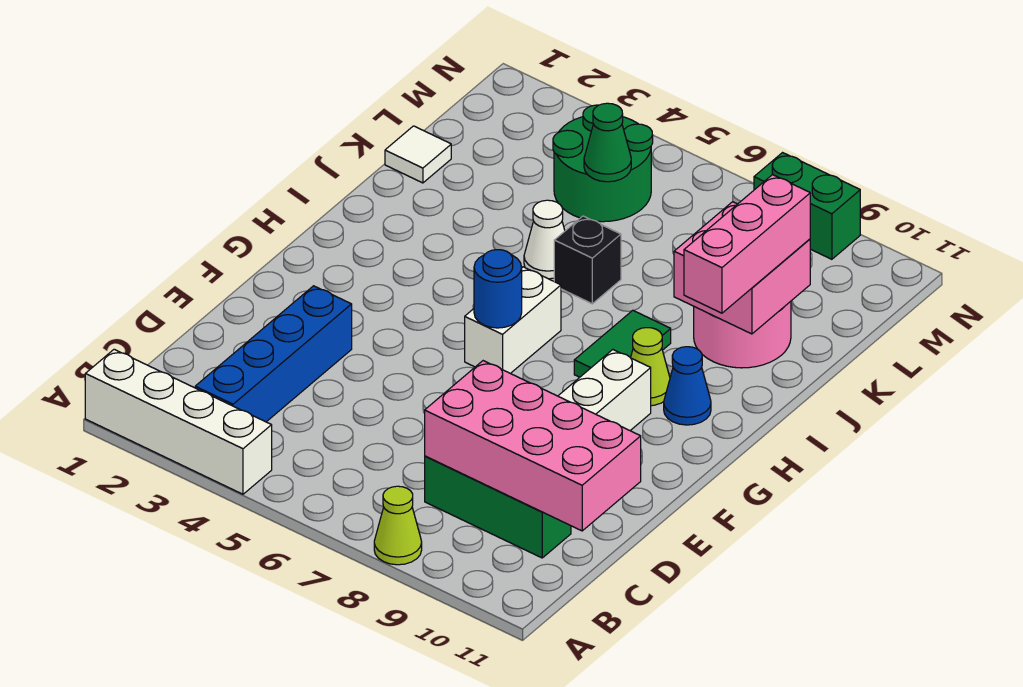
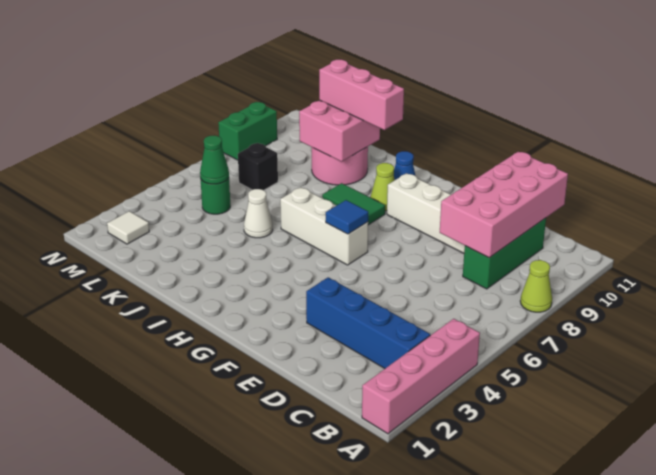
white brick A1:A4 level 1 -> pink brick A1:A4 level 1
white brick G6:H6 level 1 -> white brick G6:I6 level 1
blue round brick G6 level 2 -> blue tile G6 level 2
black brick J6 level 1 -> black brick L7 level 1
white tile K1 level 1 -> white tile M2 level 1
green round brick L4:M5 level 1 -> green round brick L5 level 1

